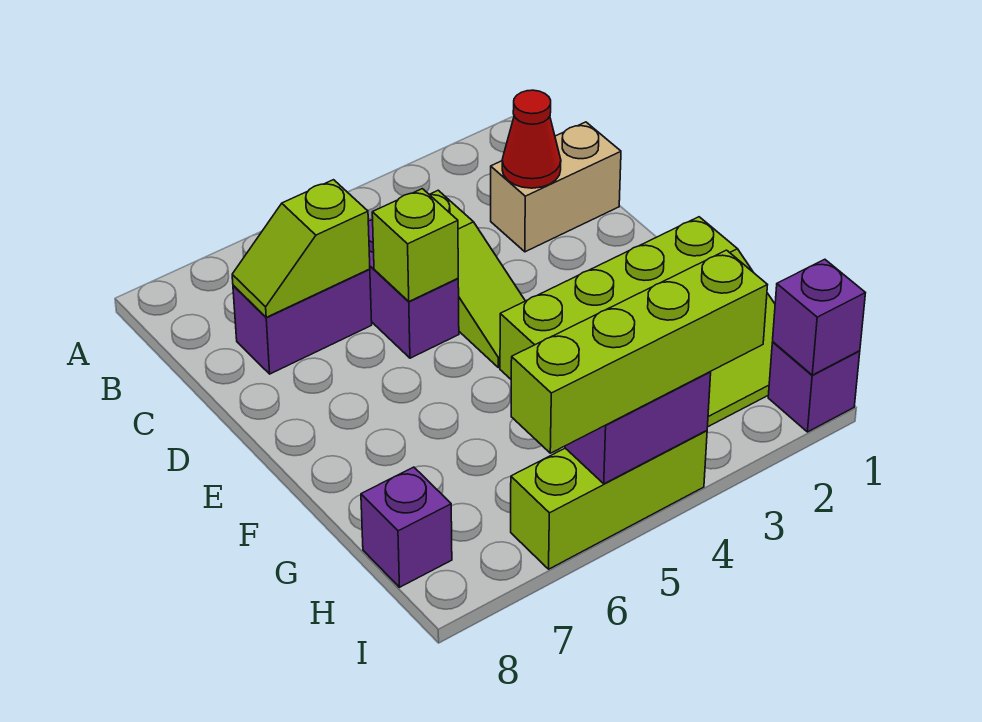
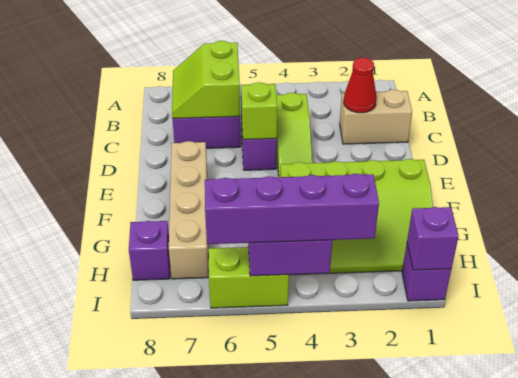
lime slope C6:C7 level 2 top 6 -> lime slope B6:C7 level 2 top 6
none -> tan brick E7:H7 level 1
lime brick I3:I6 level 3 -> purple brick I3:I6 level 3
lime brick I4:I6 level 1 -> lime brick I5:I6 level 1

